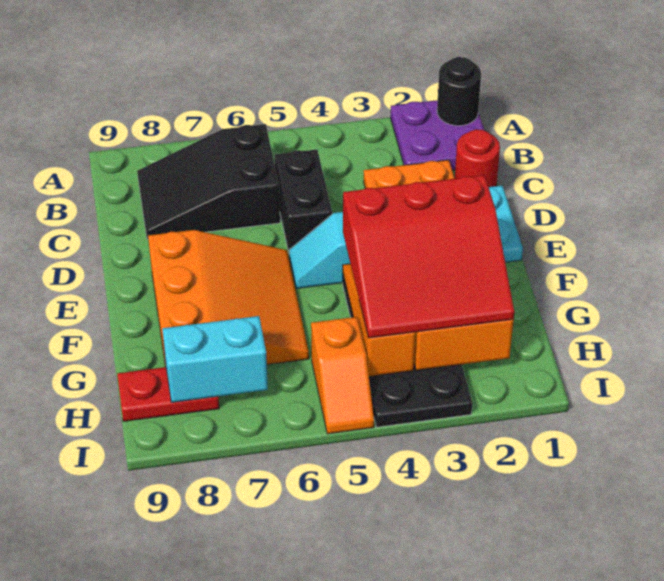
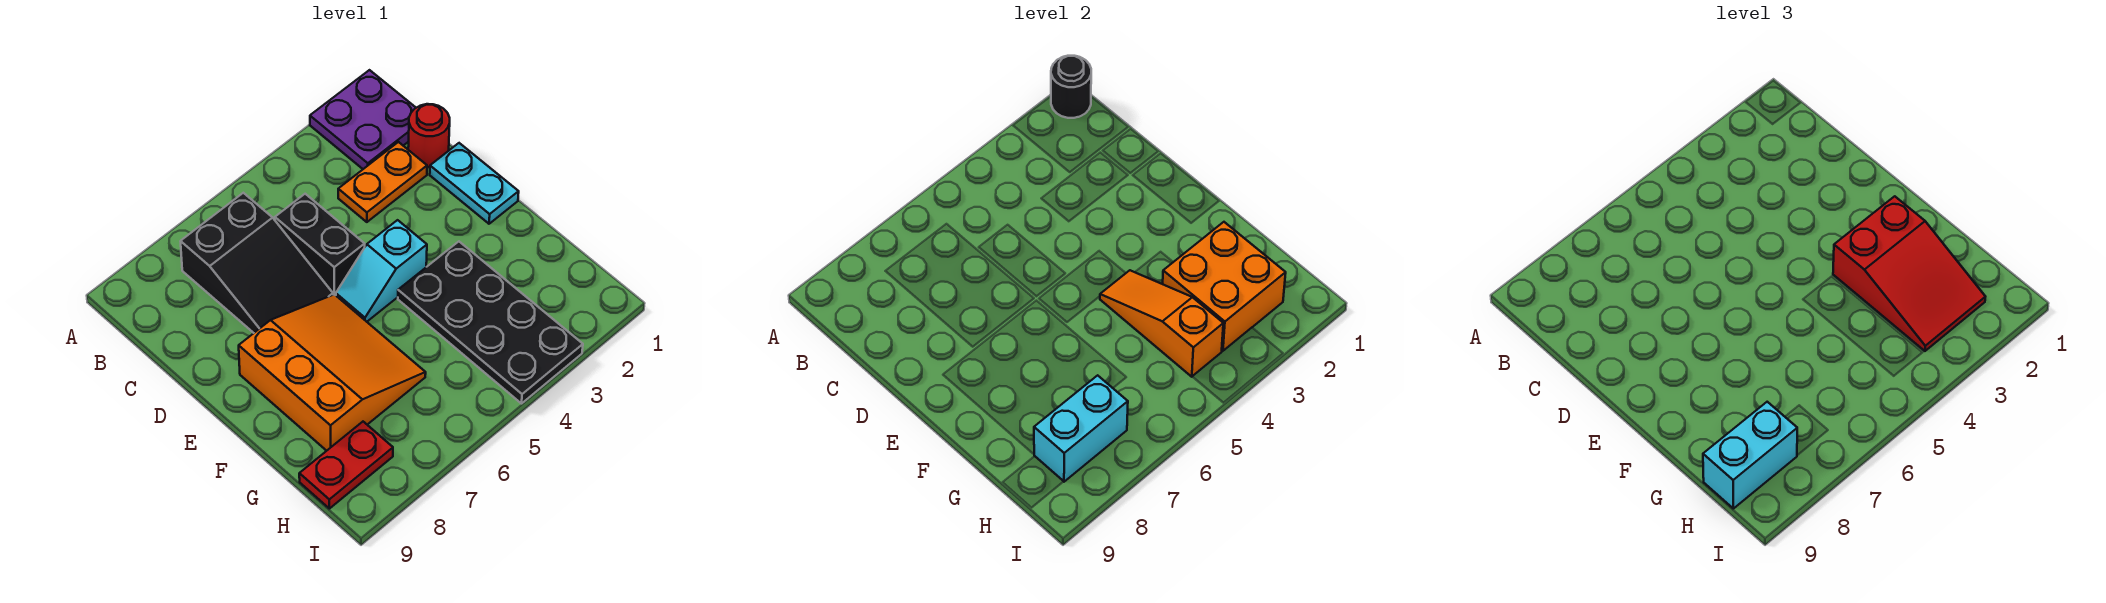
black slope B6:C8 level 1 top 6 -> black slope B6:D7 level 1 top B
red slope F2:H4 level 3 top F -> red slope F2:H3 level 3 top F
orange slope H5:I5 level 1 top H -> none
none -> cyan brick H8:H9 level 3

